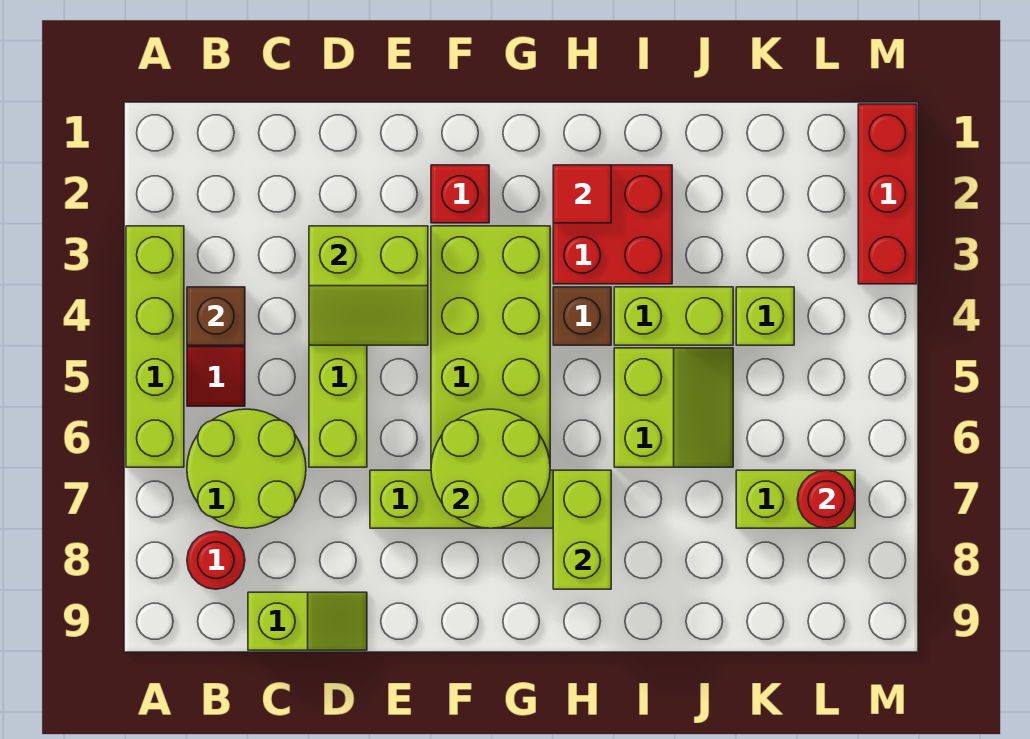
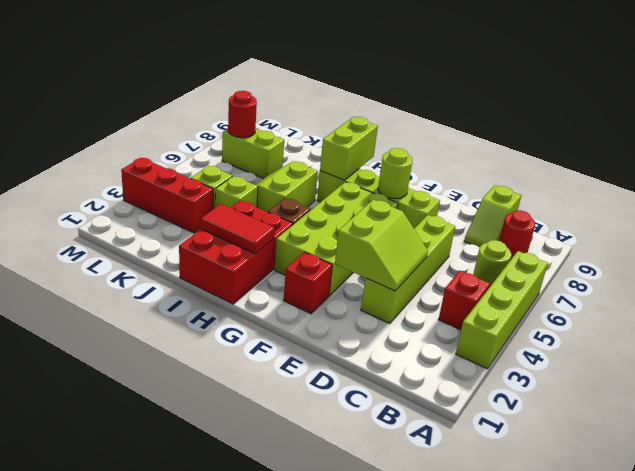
brown brick B4 level 2 -> none
lime round brick B6:C7 level 1 -> lime round brick B6 level 1
lime slope C9:D9 level 1 top C -> lime slope C8:C9 level 1 top 9
lime slope D3:E4 level 2 top 3 -> lime slope D3:E4 level 2 top E
lime round brick F6:G7 level 2 -> lime round brick F7 level 2
red brick H2:I3 level 1 -> red brick H1:I3 level 1
red tile H2 level 2 -> red tile H2:I2 level 2
lime brick I4:J4 level 1 -> lime brick J4 level 1
red brick M1:M3 level 1 -> red brick K3:M3 level 1

